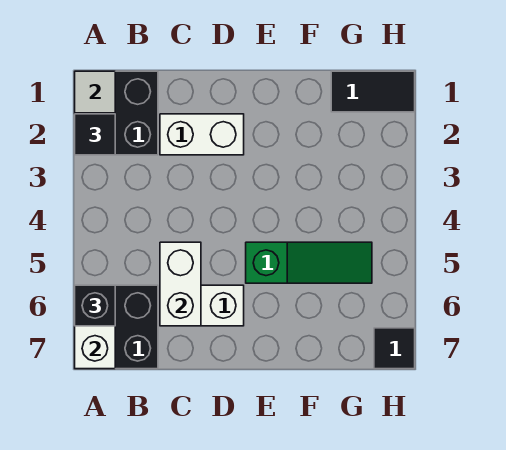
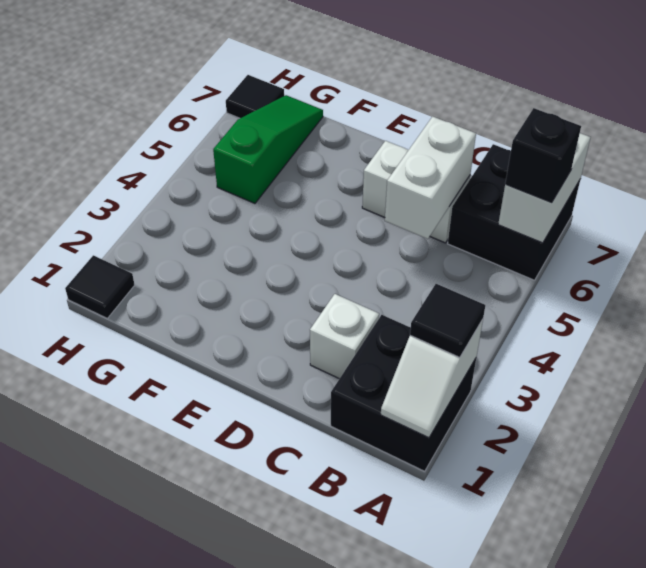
white brick C2:D2 level 1 -> white brick C2 level 1
green slope E5:G5 level 1 top E -> green slope G5:G7 level 1 top 5
black tile G1:H1 level 1 -> black tile H1 level 1

